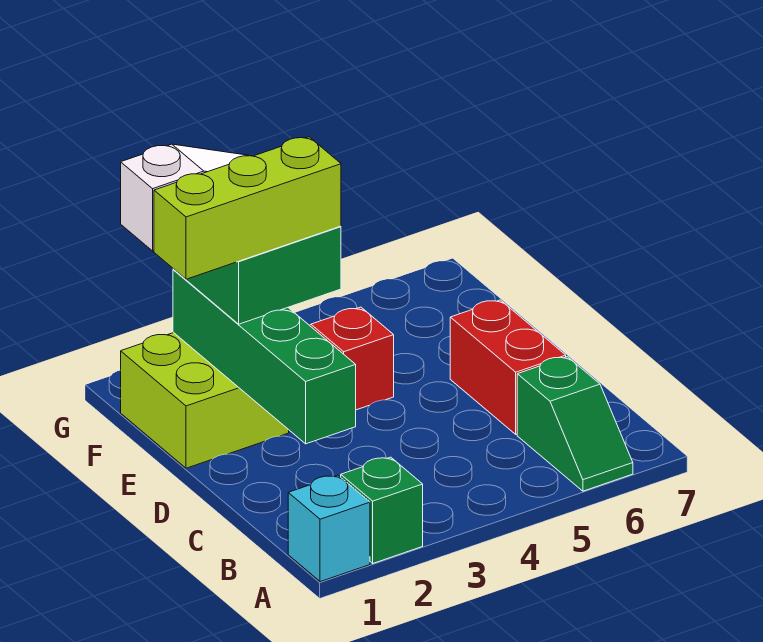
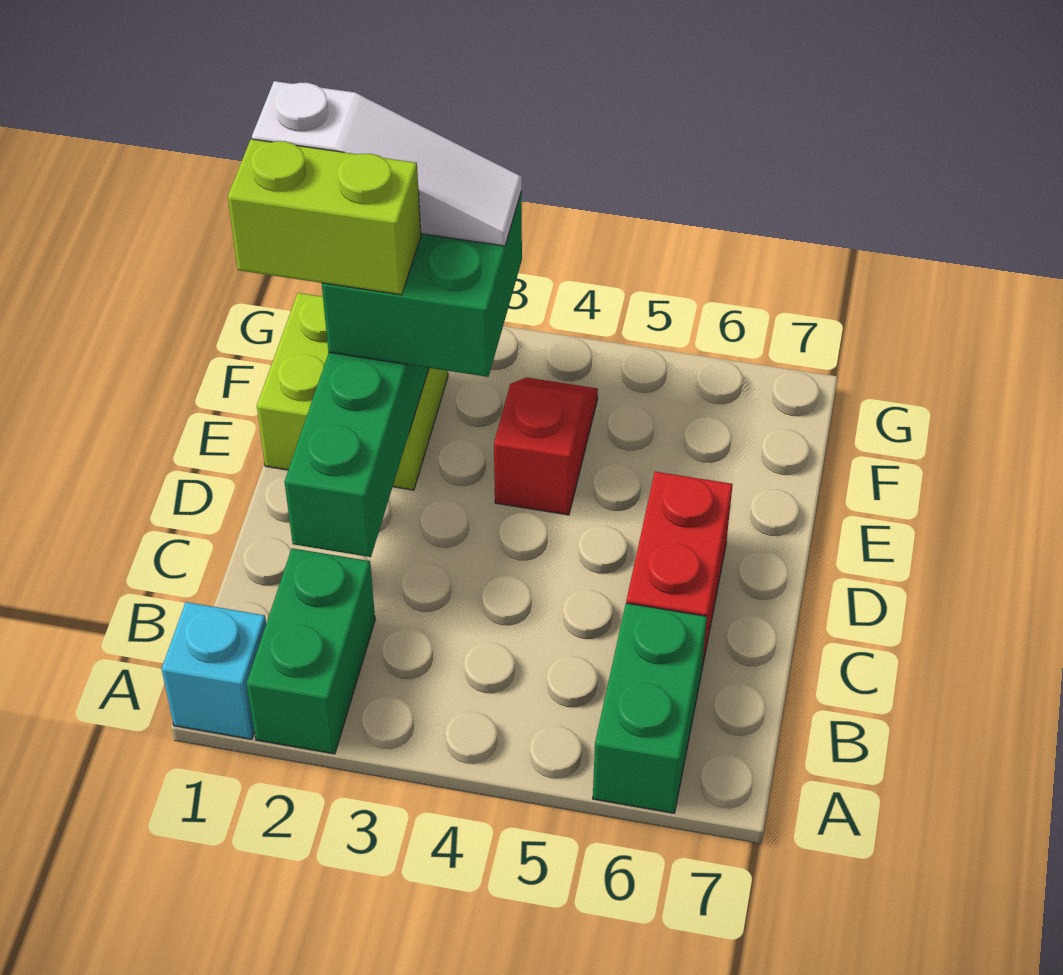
green brick A2 level 1 -> green brick A2:B2 level 1
green slope A6:B6 level 1 top B -> green brick A6:B6 level 1
lime brick E1:E3 level 4 -> lime brick E1:E2 level 4

